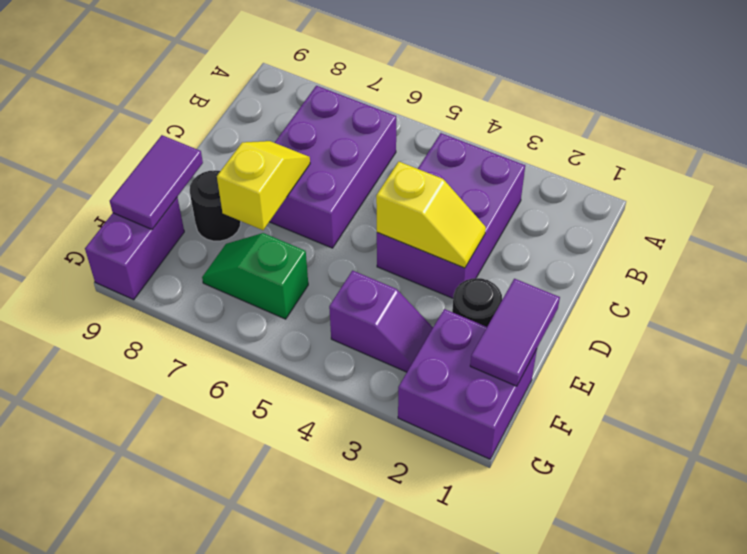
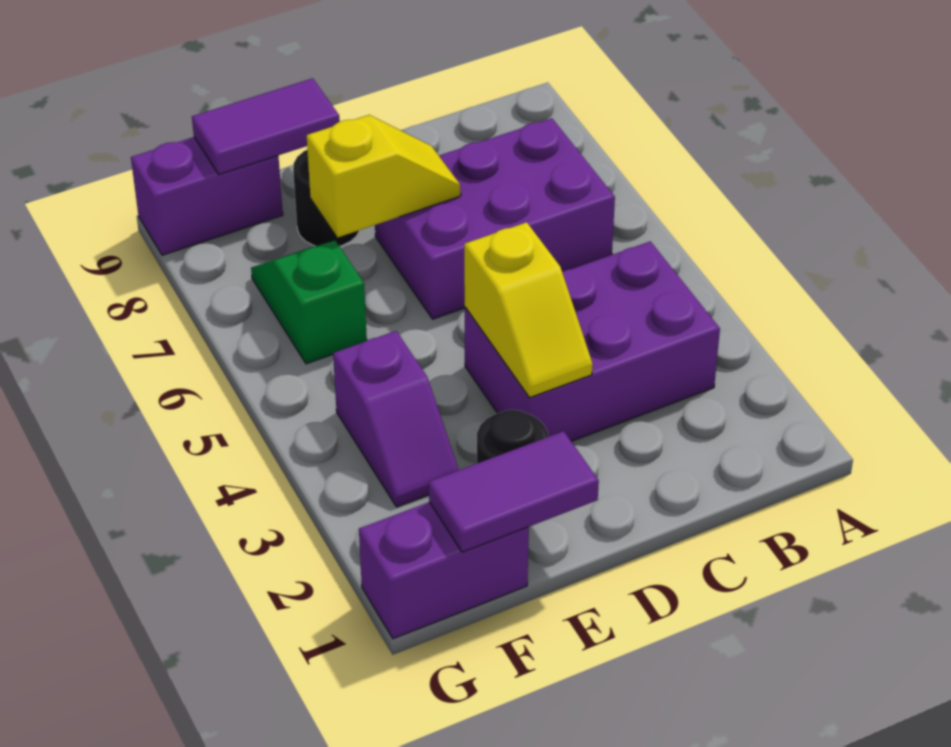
purple brick F1:G2 level 1 -> purple brick F1:G1 level 1

